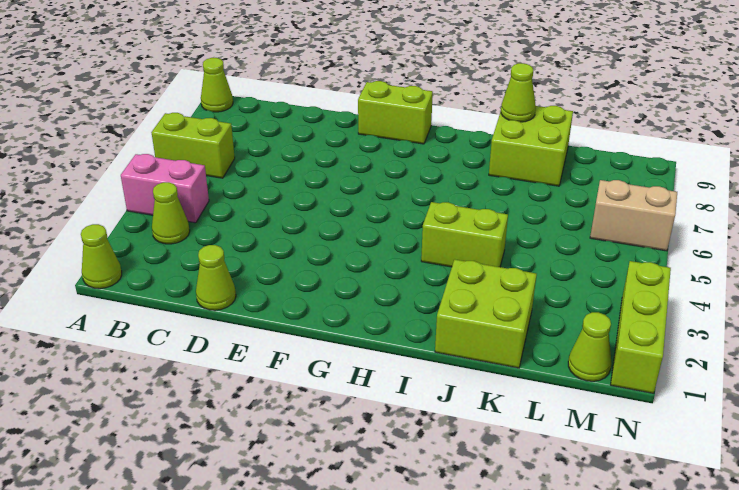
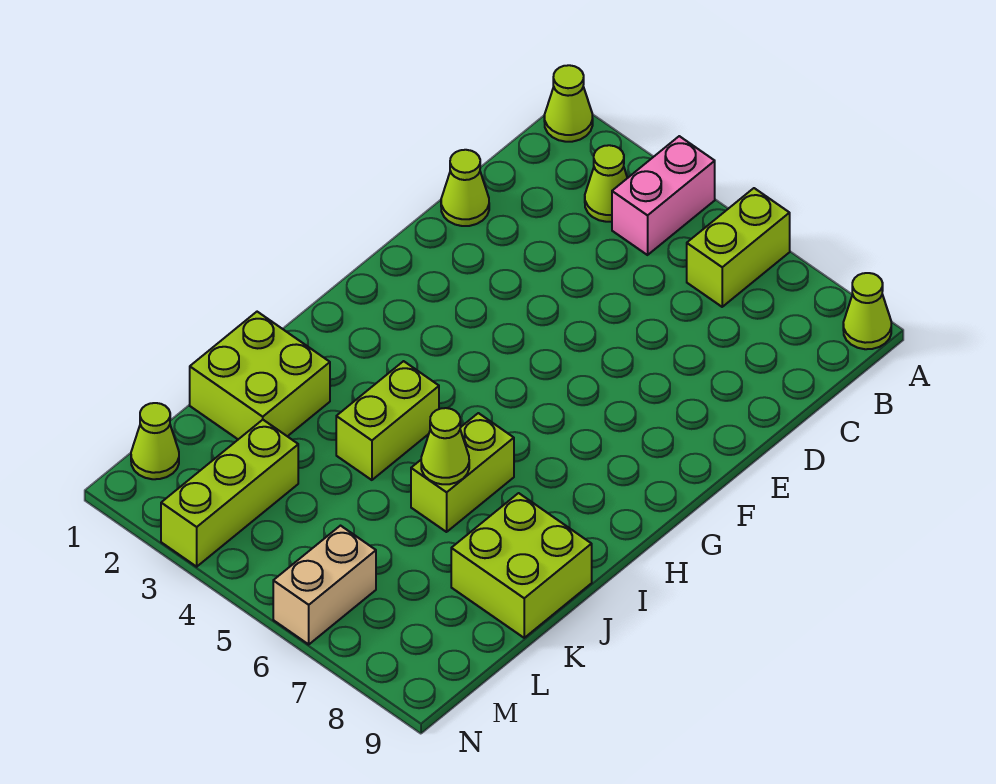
lime brick F9:G9 level 1 -> lime brick I6:J6 level 1
lime cone J9 level 2 -> lime cone J6 level 2
lime brick N1:N3 level 1 -> lime brick L3:N3 level 1

